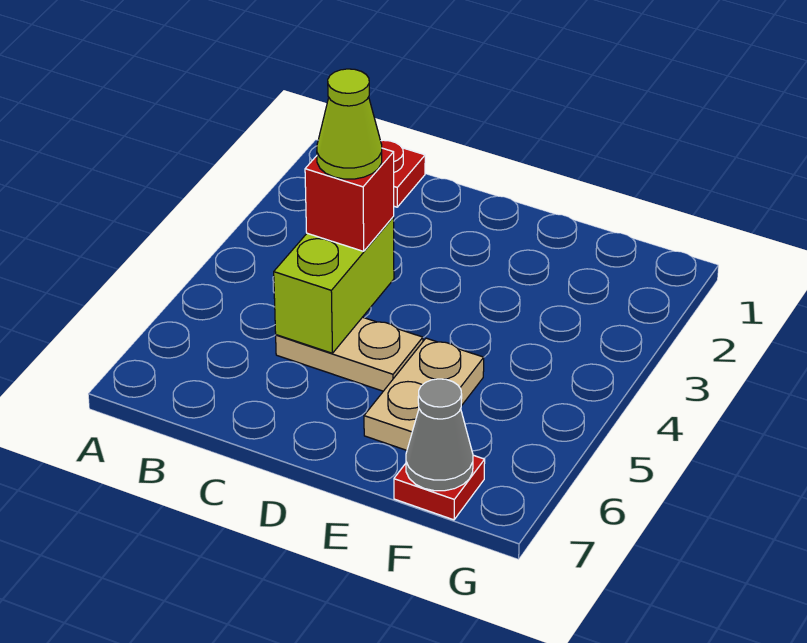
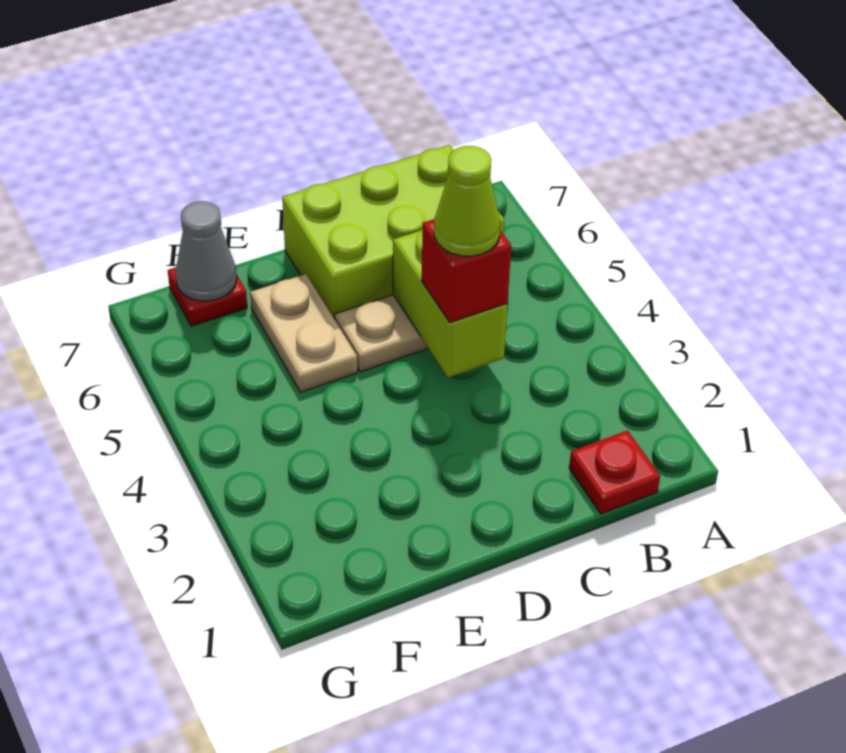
none -> lime brick B6:D7 level 1

